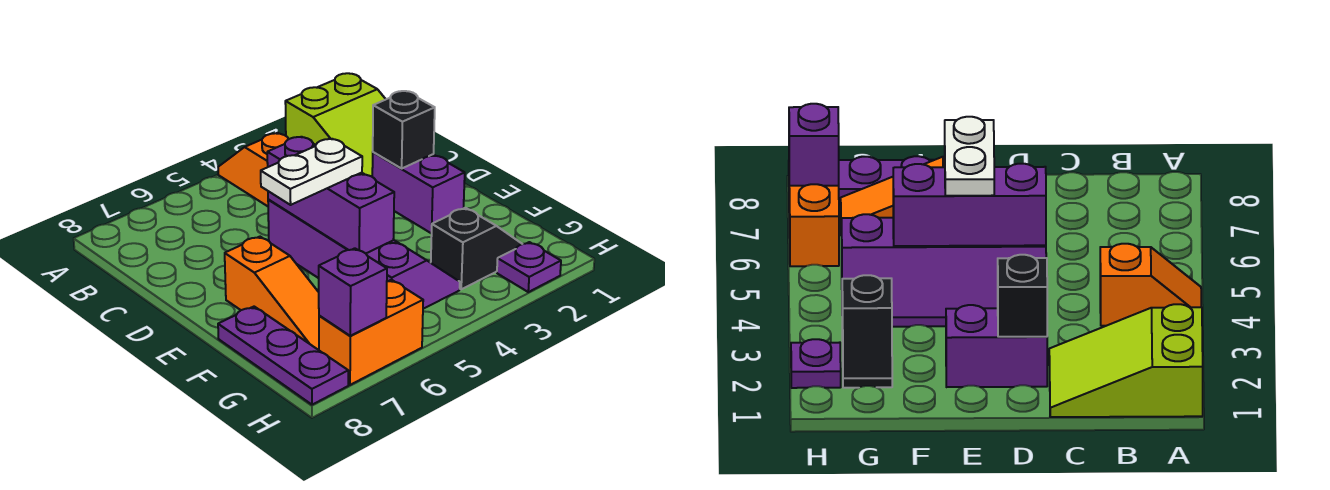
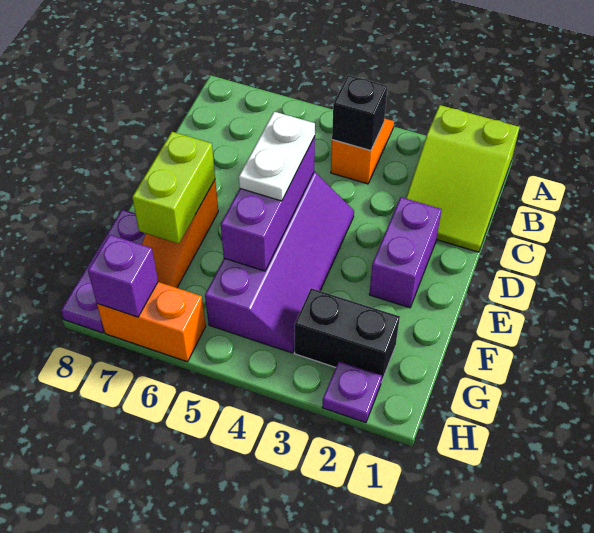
black brick D2 level 2 -> black brick B4 level 2
white plate E5:E6 level 3 -> white plate D5:E5 level 3
none -> lime brick E7:F7 level 2
black slope G2:G3 level 1 top 3 -> black brick G2:G3 level 1

